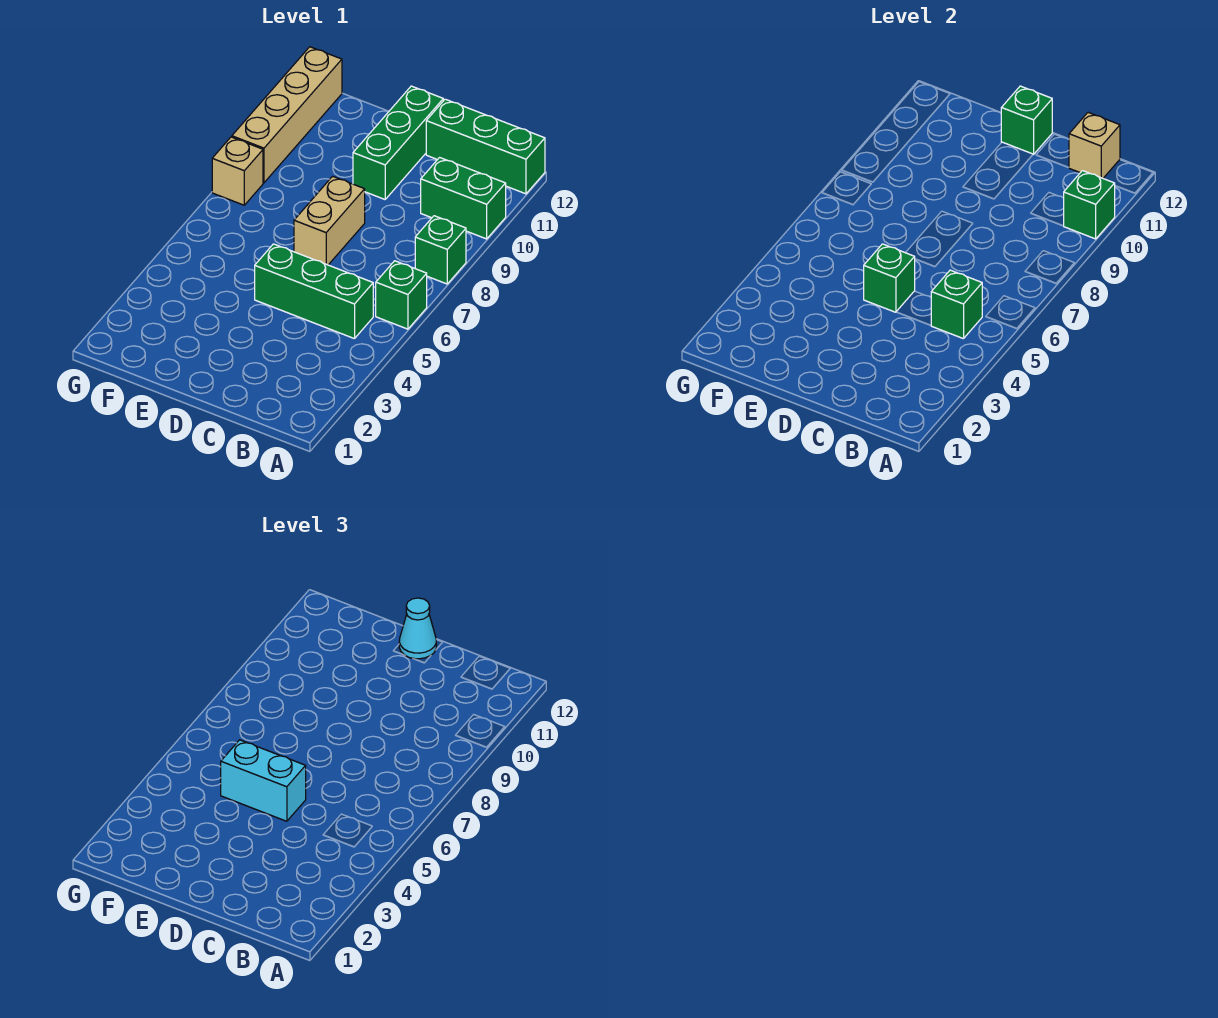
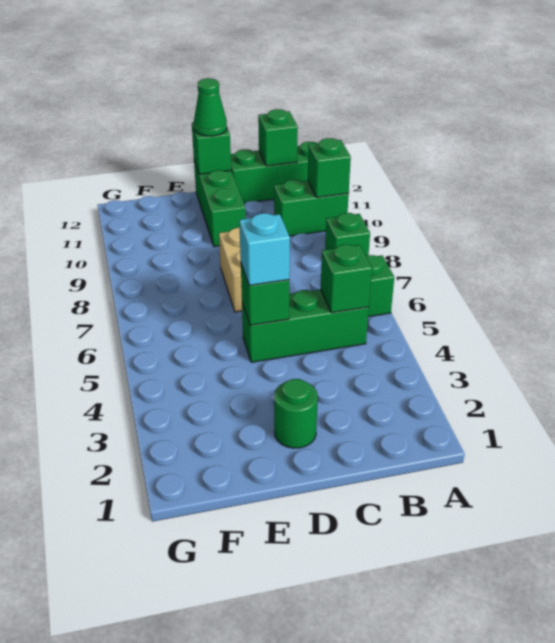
tan brick B12 level 2 -> green brick B12 level 2
none -> green round brick D2 level 1
cyan brick D5:E5 level 3 -> cyan brick D5 level 3
cyan cone D12 level 3 -> green cone D12 level 3
tan brick G8 level 1 -> none
tan brick G9:G12 level 1 -> none

